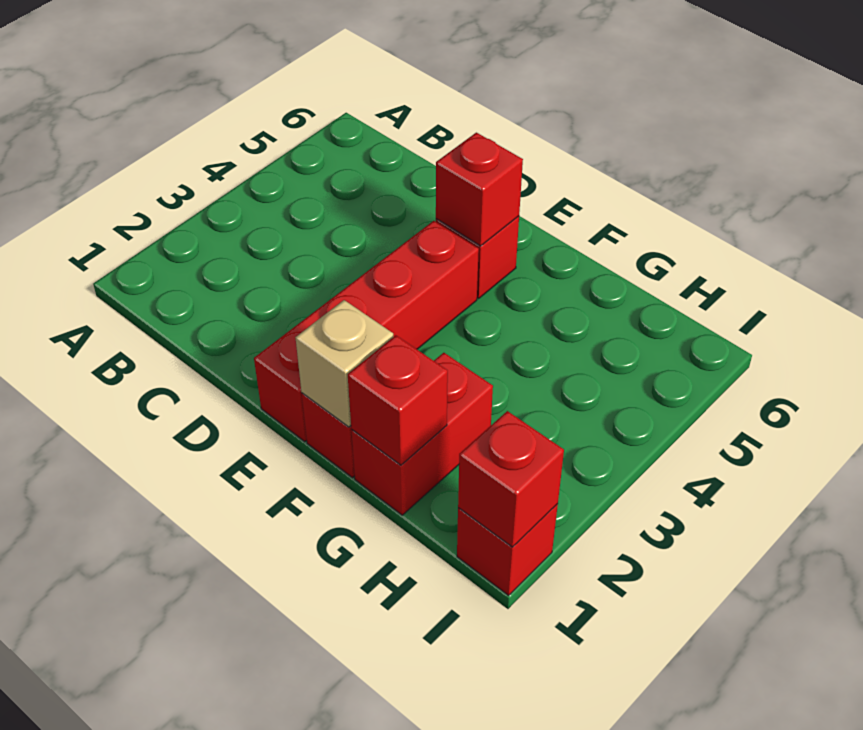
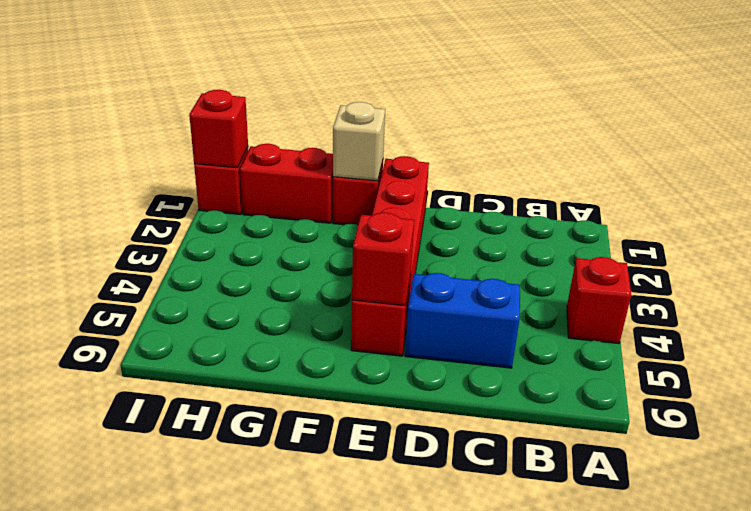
none -> blue brick C5:D5 level 1
red brick G1:G2 level 1 -> red brick G1:H1 level 1
red brick G1 level 2 -> red brick A4 level 1

